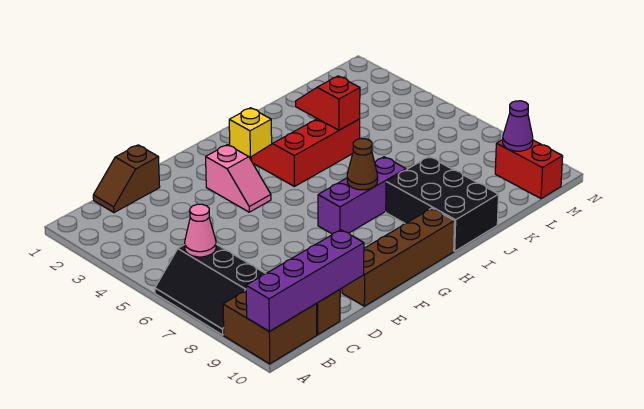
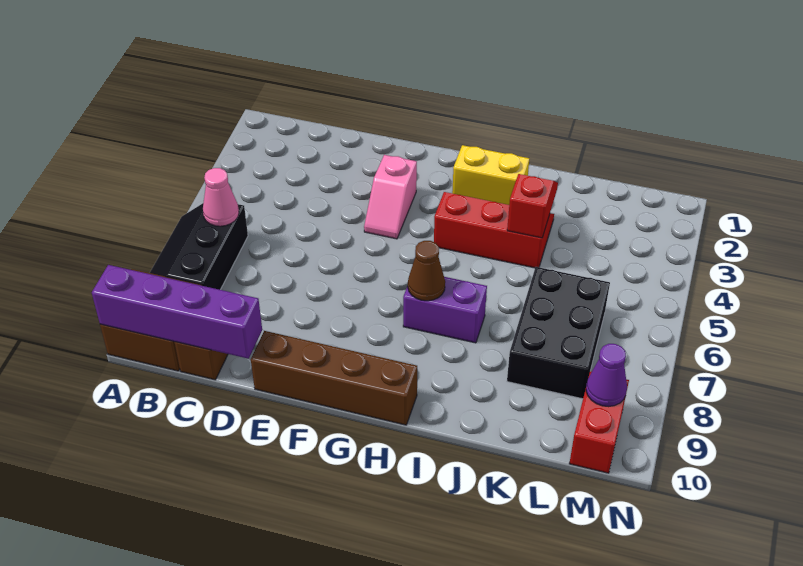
brown slope C1:D1 level 1 top D -> none
purple brick G7:I7 level 1 -> purple brick H7:I7 level 1
yellow brick H2 level 1 -> yellow brick H2:I2 level 1
black brick I8:J10 level 1 -> black brick K6:L8 level 1

